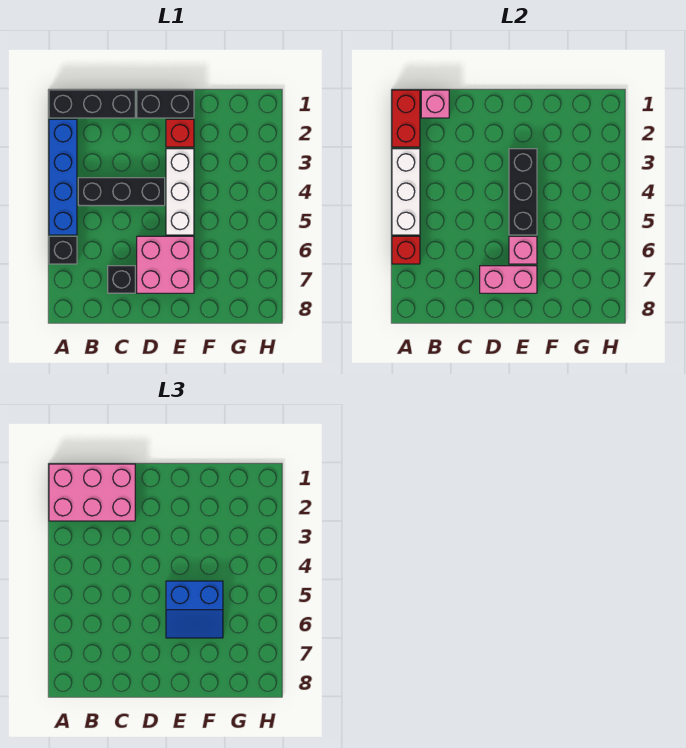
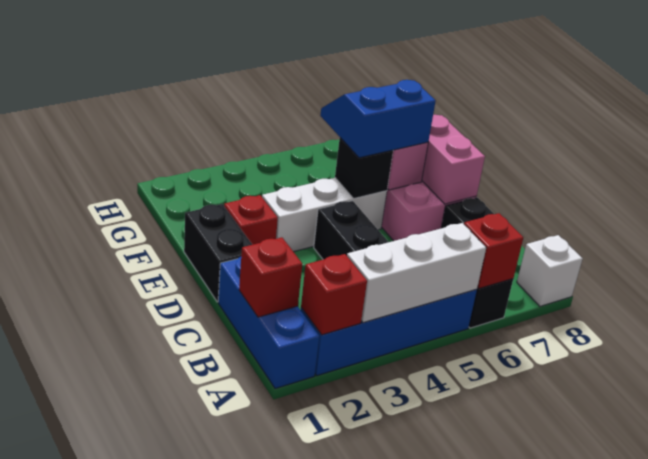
black brick A1:C1 level 1 -> blue brick A1:C1 level 1
red brick A1:A2 level 2 -> red brick A2 level 2
pink brick A1:C2 level 3 -> none
none -> white brick A8 level 1
pink brick B1 level 2 -> red brick B1 level 2
black brick E3:E5 level 2 -> black brick E5 level 2
blue slope E5:F6 level 3 top 5 -> blue slope E5:F6 level 3 top E

